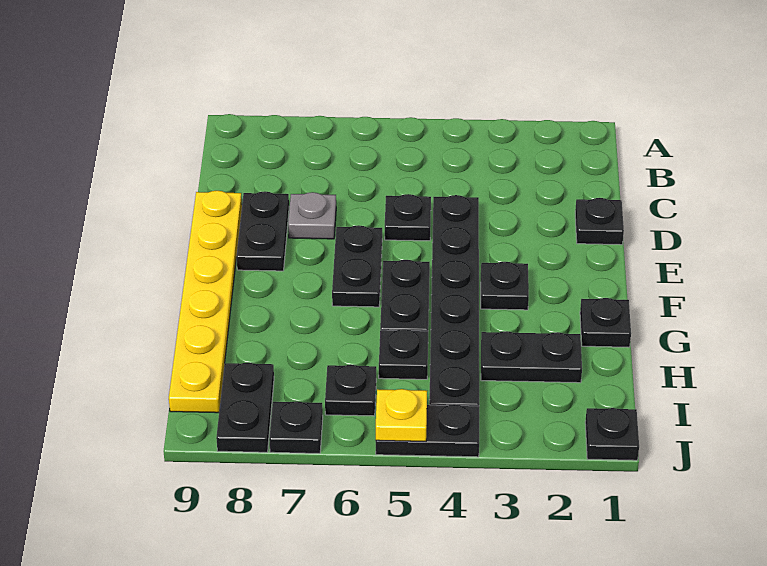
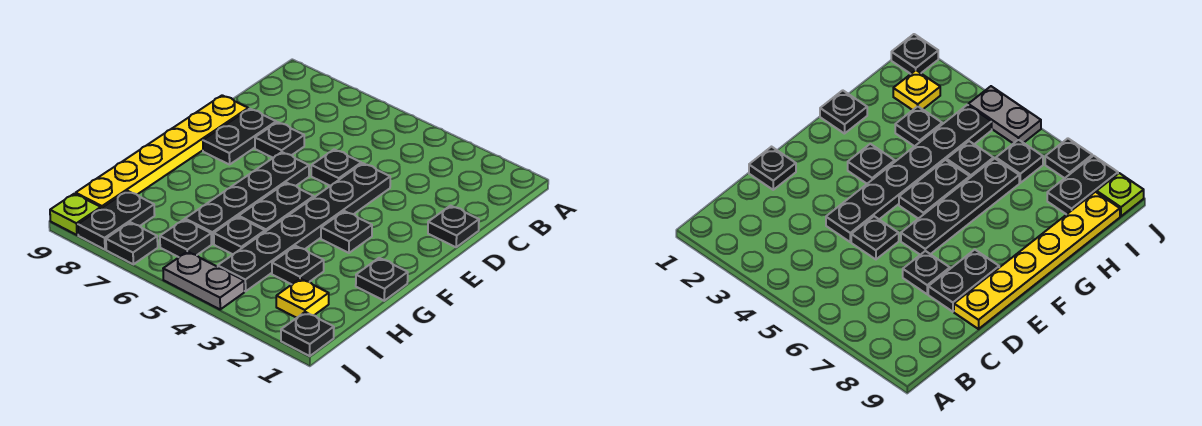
grey plate D7 level 1 -> black plate D7 level 1
black plate E6:F6 level 1 -> black plate E6:H6 level 1
black plate H2:H3 level 1 -> black plate H3 level 1
black plate J4:J5 level 1 -> grey plate J4:J5 level 1
yellow plate J5 level 2 -> yellow plate I2 level 1
none -> lime plate J9 level 1

